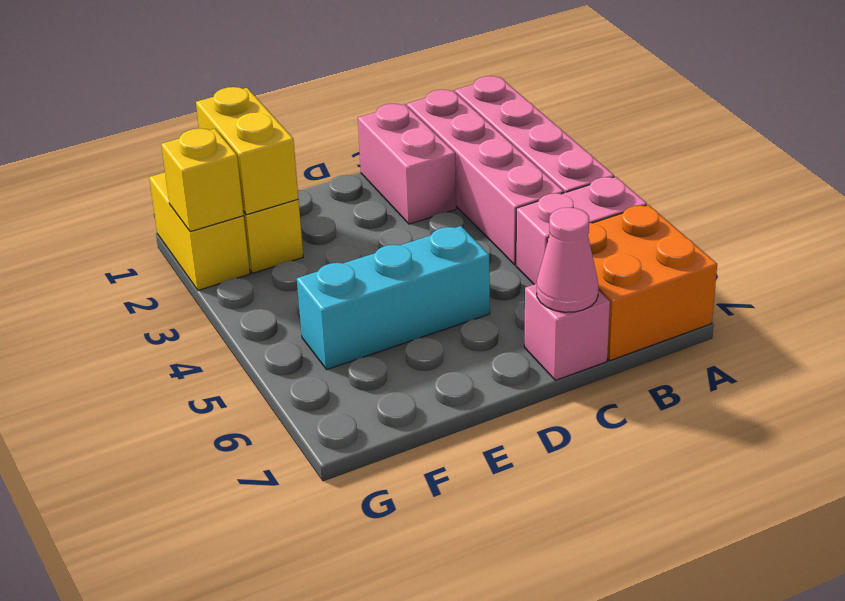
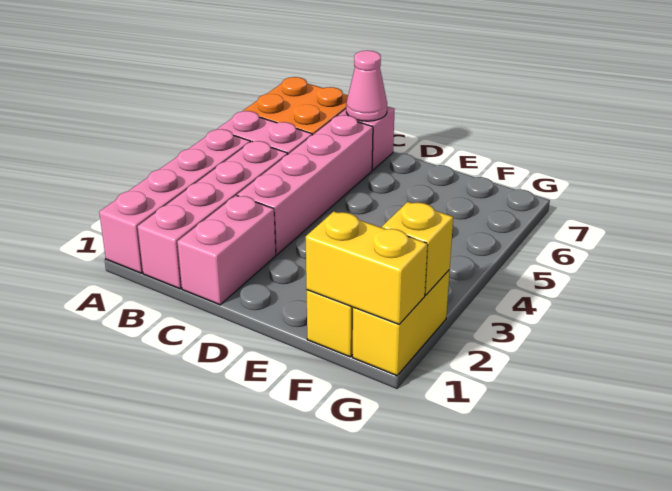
none -> pink brick C3:C6 level 1
cyan brick D5:F5 level 1 -> none
yellow brick F1:F2 level 2 -> yellow brick F1:G1 level 2

